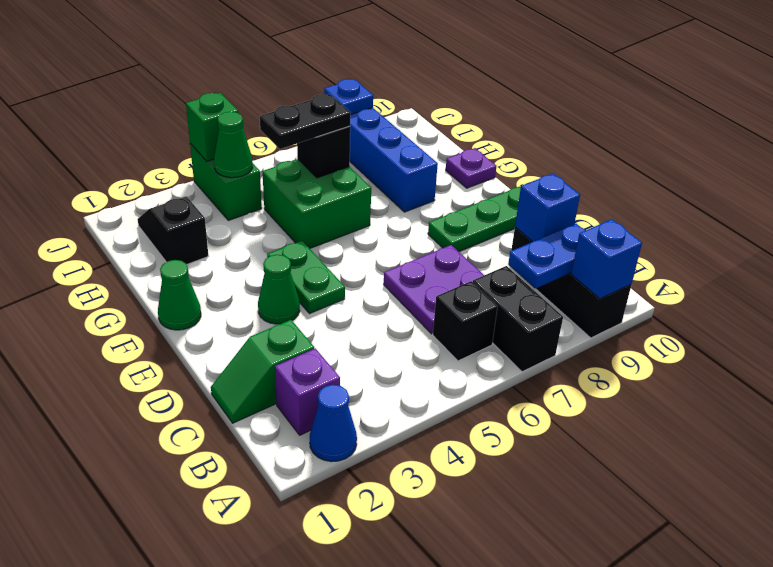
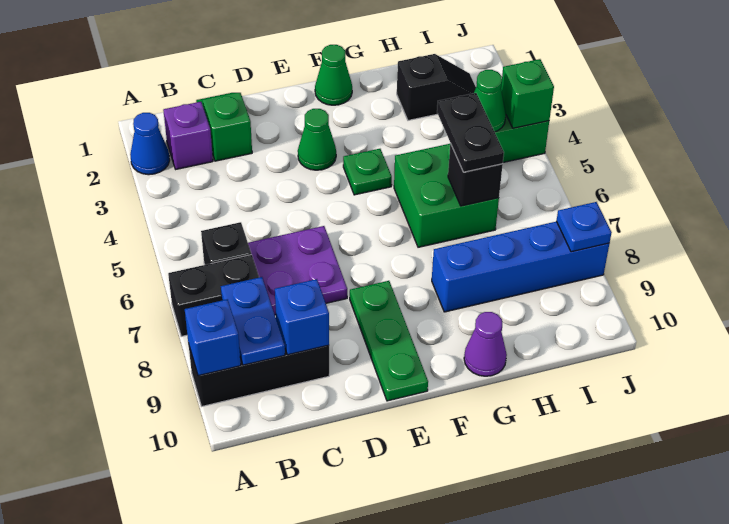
green plate E4:F4 level 1 -> green plate F4 level 1
purple plate G10 level 1 -> purple cone G10 level 1

